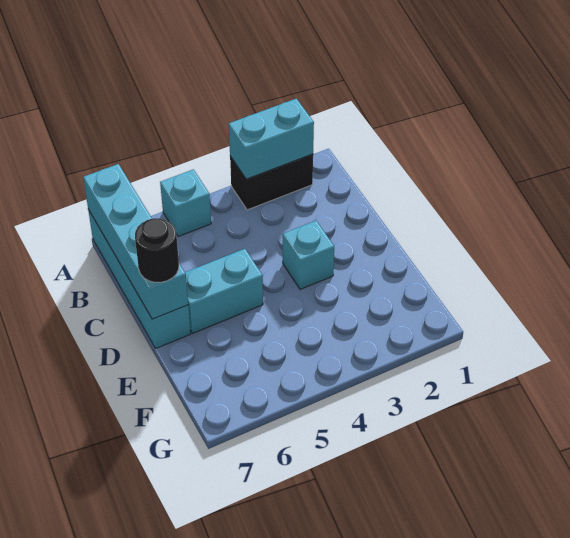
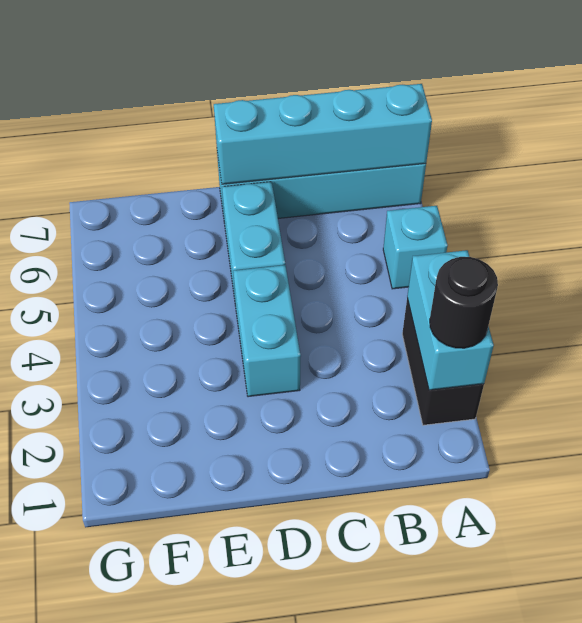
cyan brick D3 level 1 -> cyan brick D3:D4 level 1
black round brick D7 level 3 -> black round brick A2 level 3

